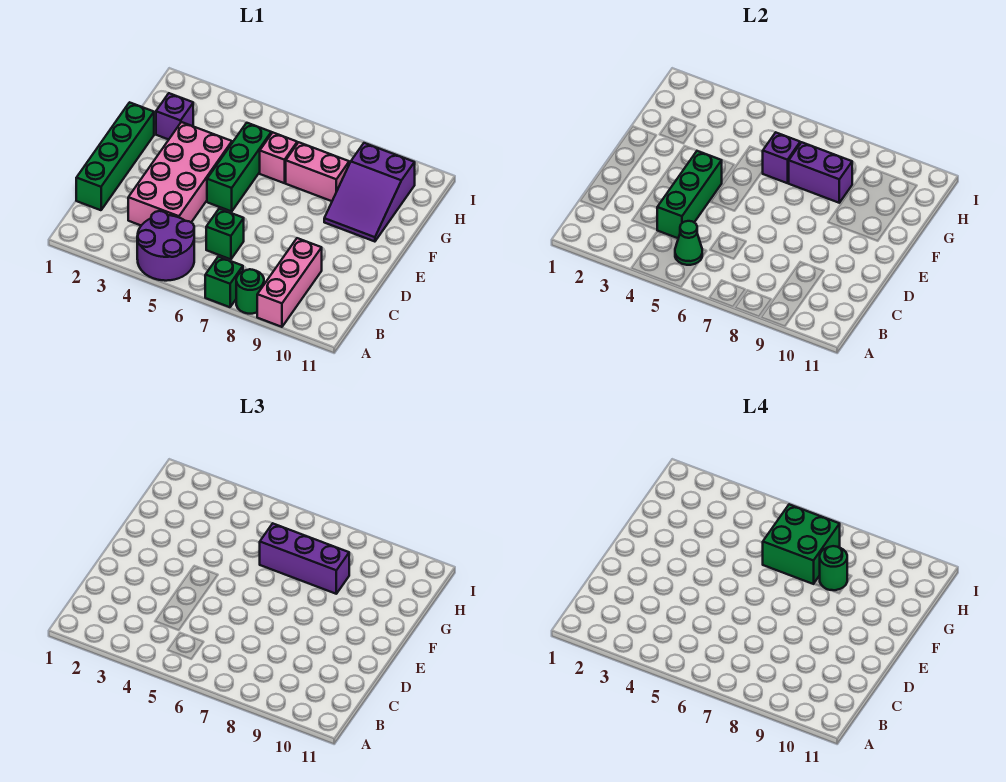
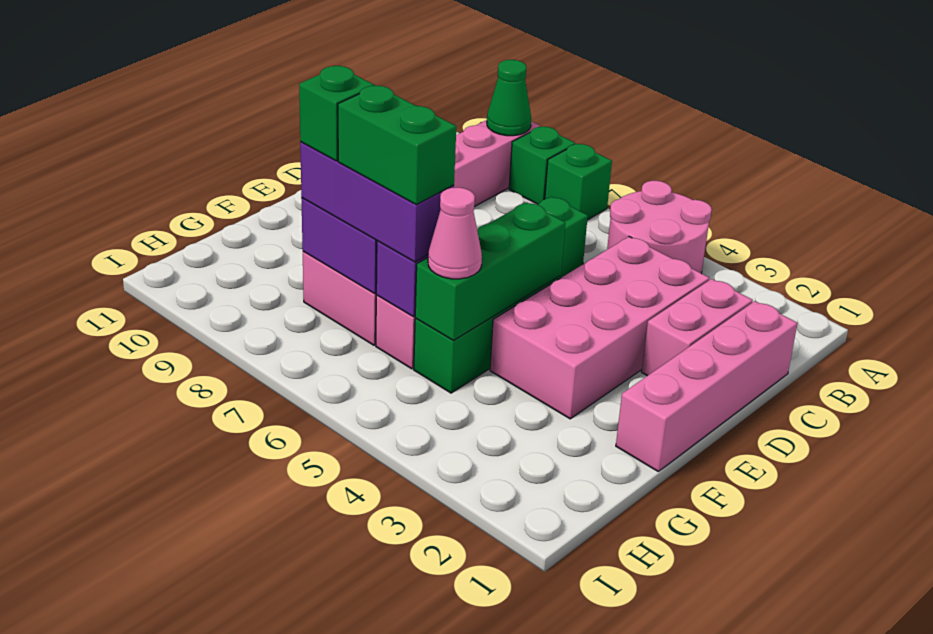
purple round brick A4:B5 level 1 -> pink round brick A4:B5 level 1
green round brick A8 level 1 -> green brick A8 level 1
green cone B5 level 2 -> green cone A9 level 2
green brick C1:F1 level 1 -> pink brick C1:F1 level 1
none -> pink brick C2:D2 level 1
green brick C4:E4 level 2 -> green brick E5:G5 level 2
purple slope F9:H10 level 1 top H -> none
purple brick G2 level 1 -> none
none -> pink cone G5 level 3
green brick G6:H7 level 4 -> green brick G6:G7 level 4
green round brick G8 level 4 -> green brick G8 level 4

